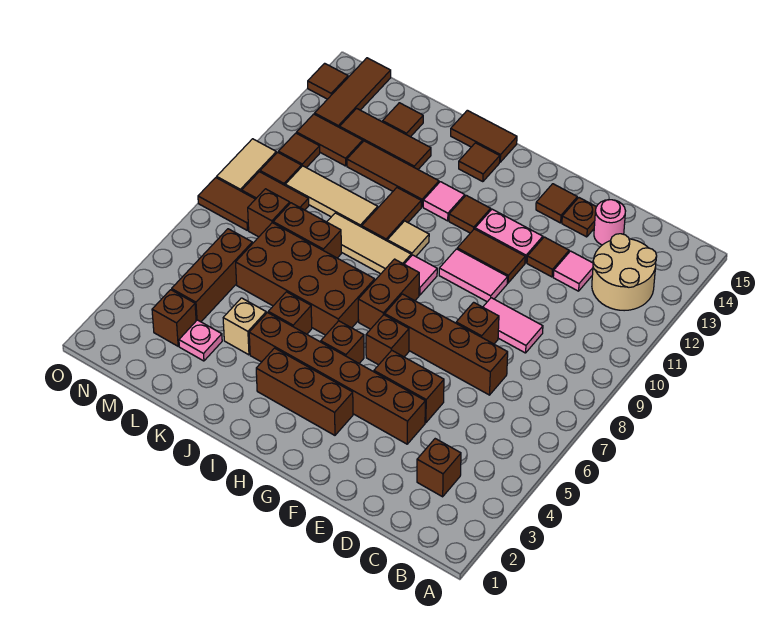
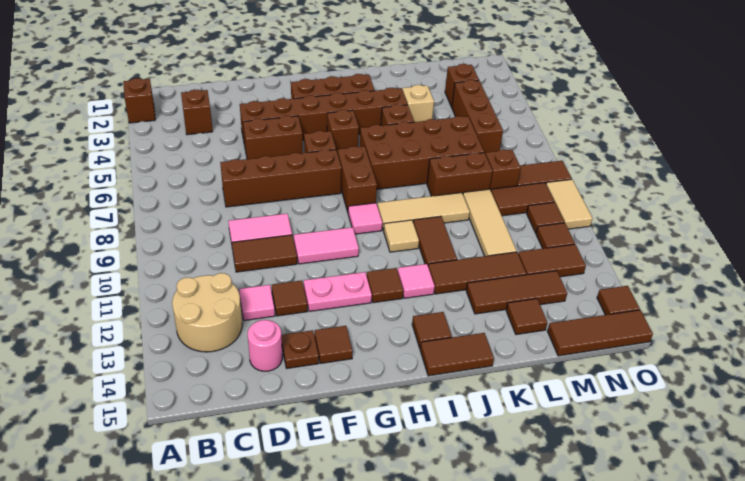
brown brick E8 level 1 -> brown brick A2 level 1
brown tile F11:G11 level 1 -> brown tile D10:E10 level 1
tan tile K10:M10 level 1 -> tan tile L9:L11 level 1
pink plate L3 level 1 -> none
brown tile N13:N15 level 1 -> brown tile M15:O15 level 1

